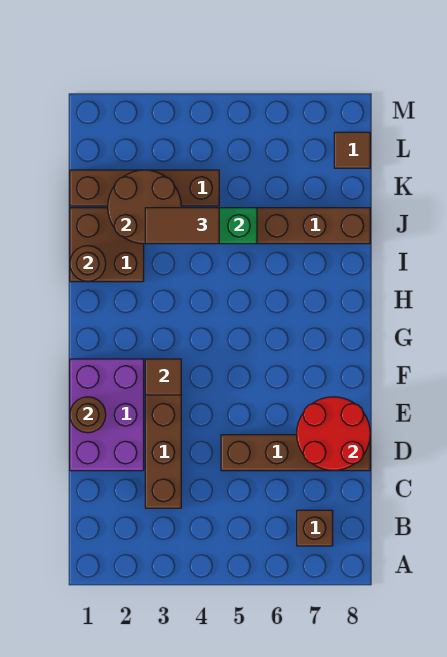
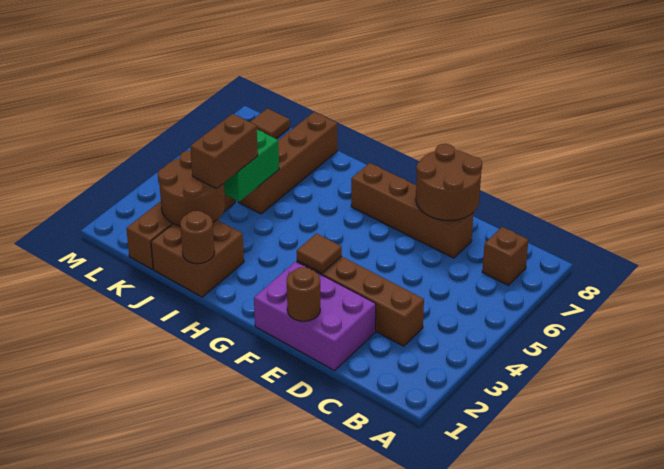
brown brick D5:D8 level 1 -> brown brick D7:G7 level 1
red round brick D7:E8 level 2 -> brown round brick D7:E8 level 2
brown tile J3:J4 level 3 -> brown brick J3:J4 level 3

